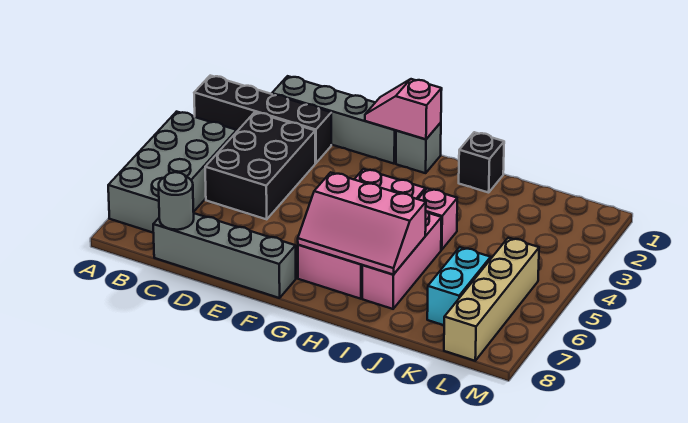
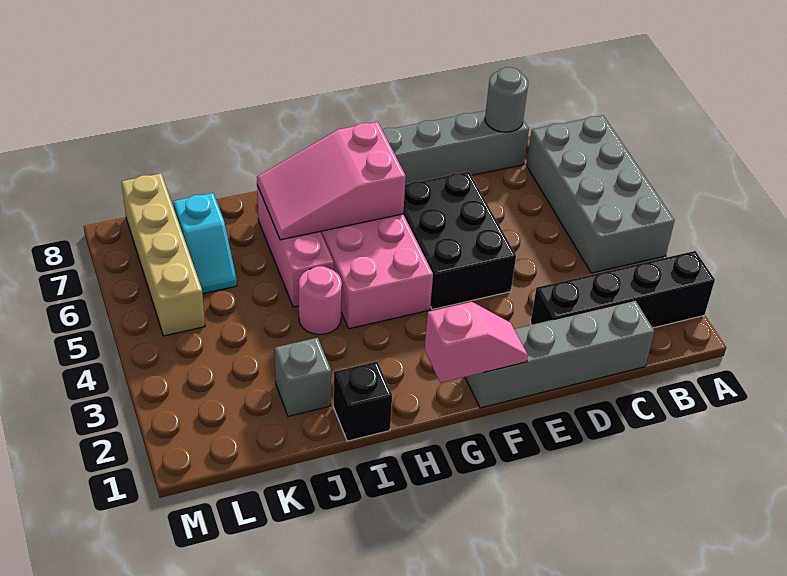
black brick C3:D5 level 1 -> black brick E4:F6 level 1
grey brick G1 level 1 -> grey brick J2 level 1
pink slope G6:I7 level 2 top 6 -> pink slope G6:I7 level 2 top G
pink brick I4 level 1 -> pink round brick I4 level 1
cyan brick K6:K7 level 1 -> cyan slope K6:K7 level 1 top 7

